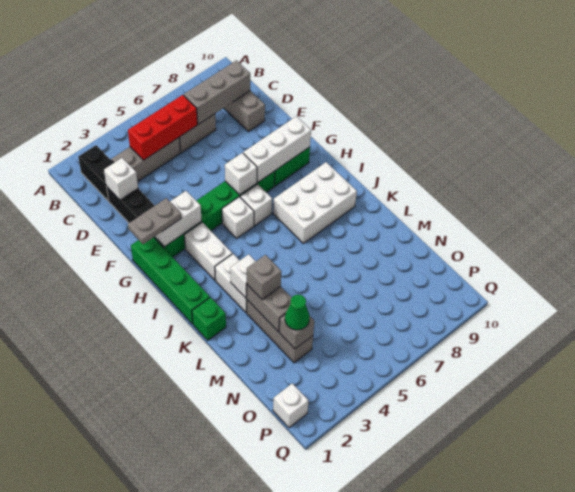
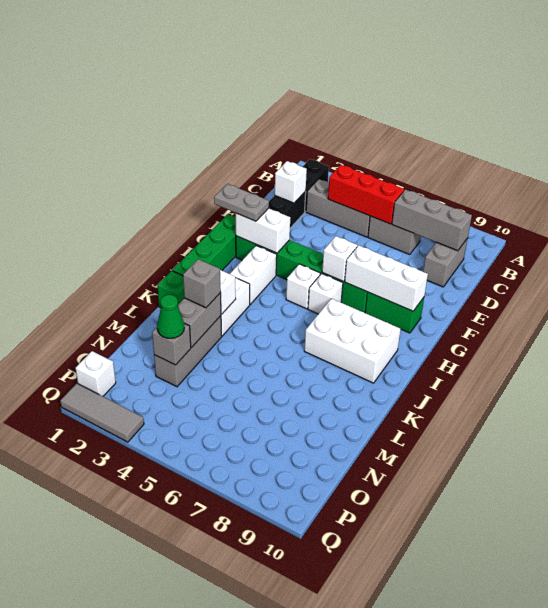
none -> grey tile Q1:Q3 level 1

